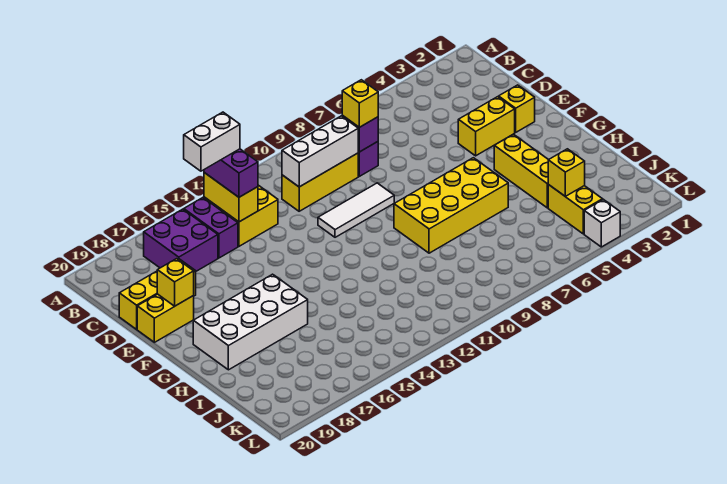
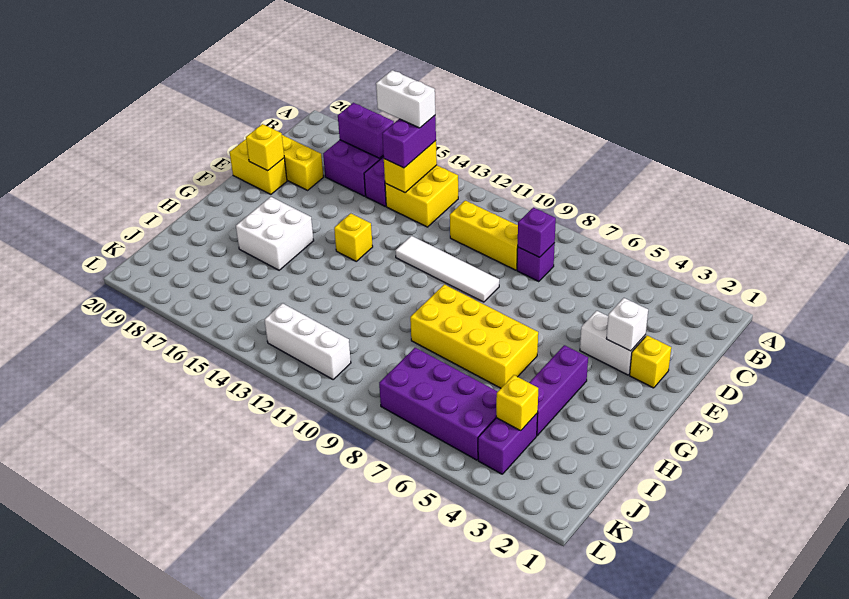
none -> purple brick B16:B17 level 2
yellow brick C8 level 3 -> yellow brick F14 level 1
white brick C9:C11 level 2 -> white brick K11:K13 level 1
yellow brick E3:E4 level 1 -> white brick E3:E4 level 1
white tile E9:E11 level 1 -> white tile E9:E12 level 1
yellow brick G4:I4 level 1 -> purple brick G4:I4 level 1
white brick G16:H19 level 1 -> white brick G16:H17 level 1
yellow brick J4:K4 level 1 -> purple brick J4:K4 level 1
none -> purple brick J5:K8 level 1
white brick L4 level 1 -> white brick E3 level 2

